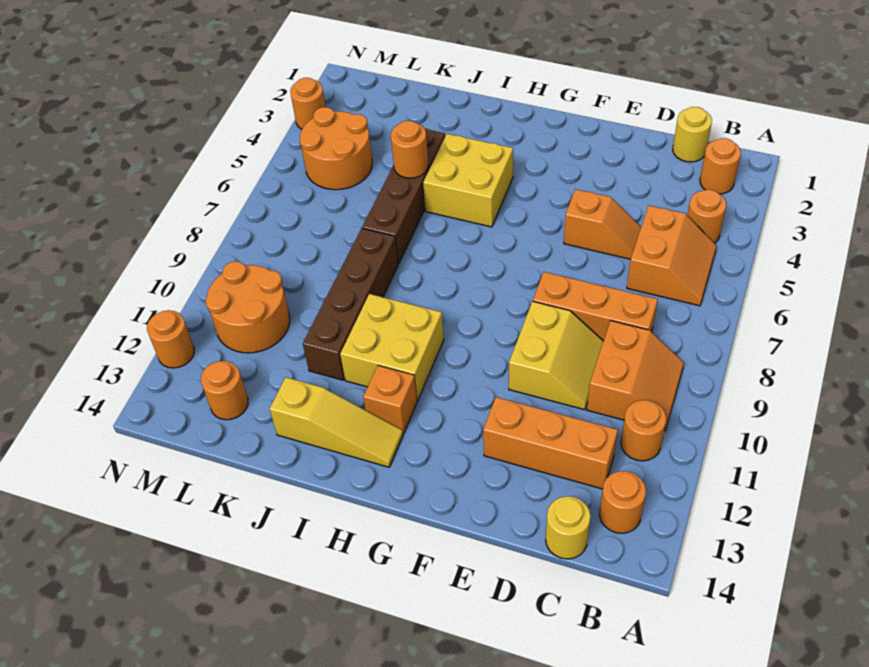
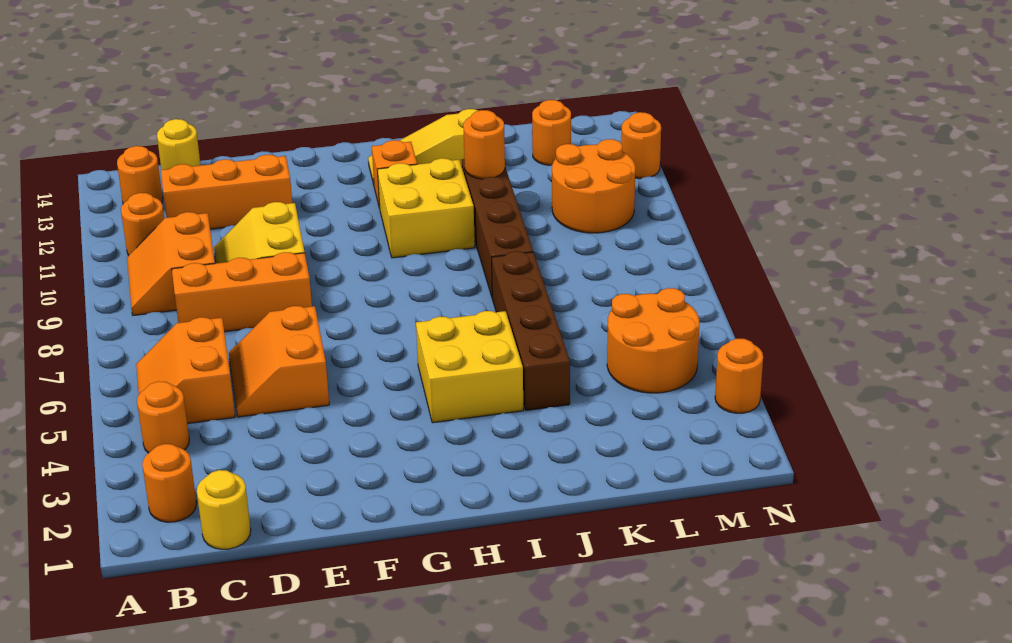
orange slope D5:E5 level 1 top E -> orange slope D5:E6 level 1 top E
orange round brick J5 level 2 -> orange round brick J11 level 2

